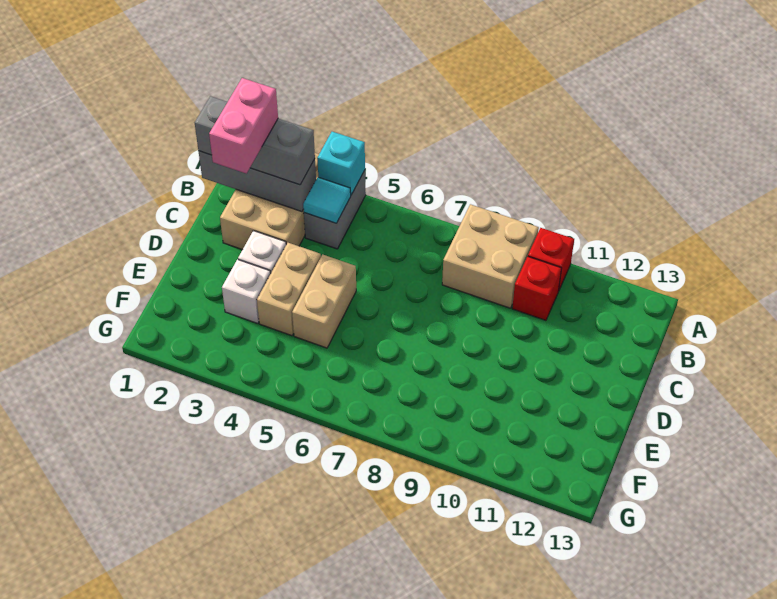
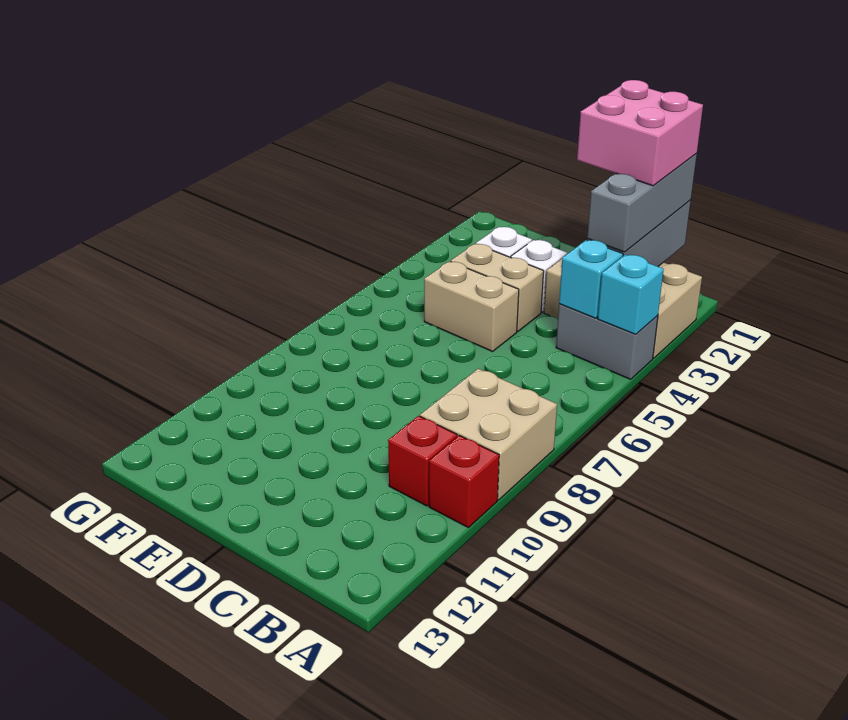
pink brick B2:C2 level 4 -> pink brick B1:C2 level 4
cyan tile B4 level 2 -> cyan brick B4 level 2

